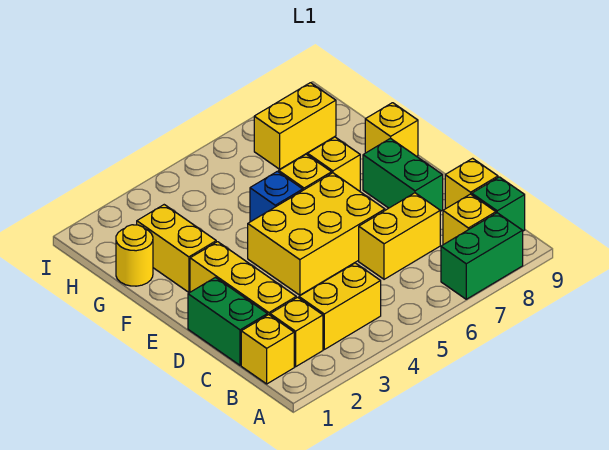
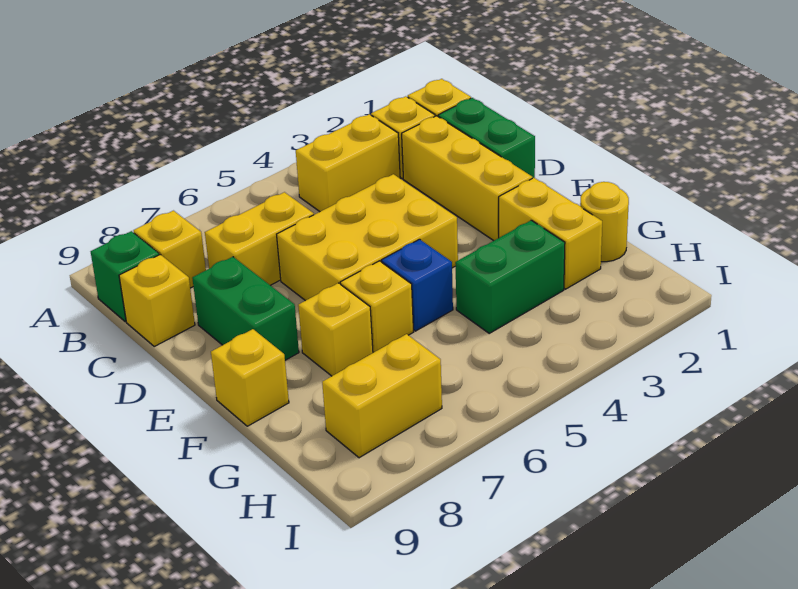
green brick A7:A8 level 1 -> green brick G3:G4 level 1

